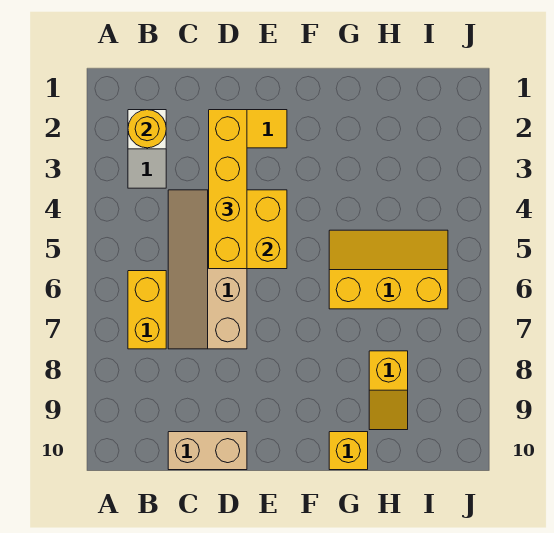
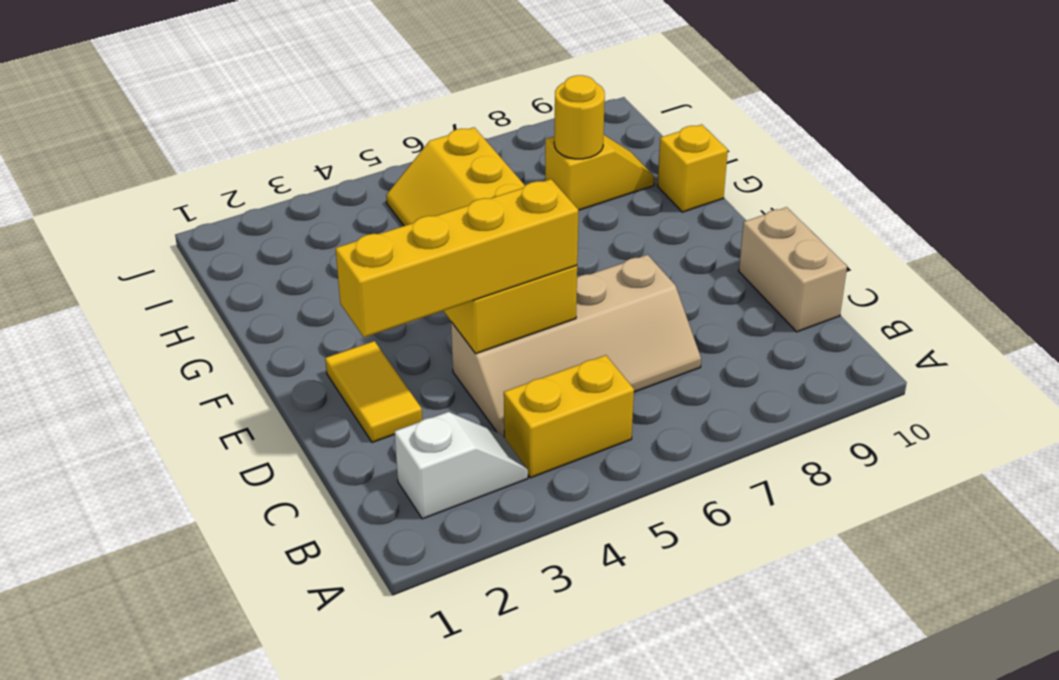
yellow round brick B2 level 2 -> yellow round brick H8 level 2
yellow brick B6:B7 level 1 -> yellow brick B4:B5 level 1

